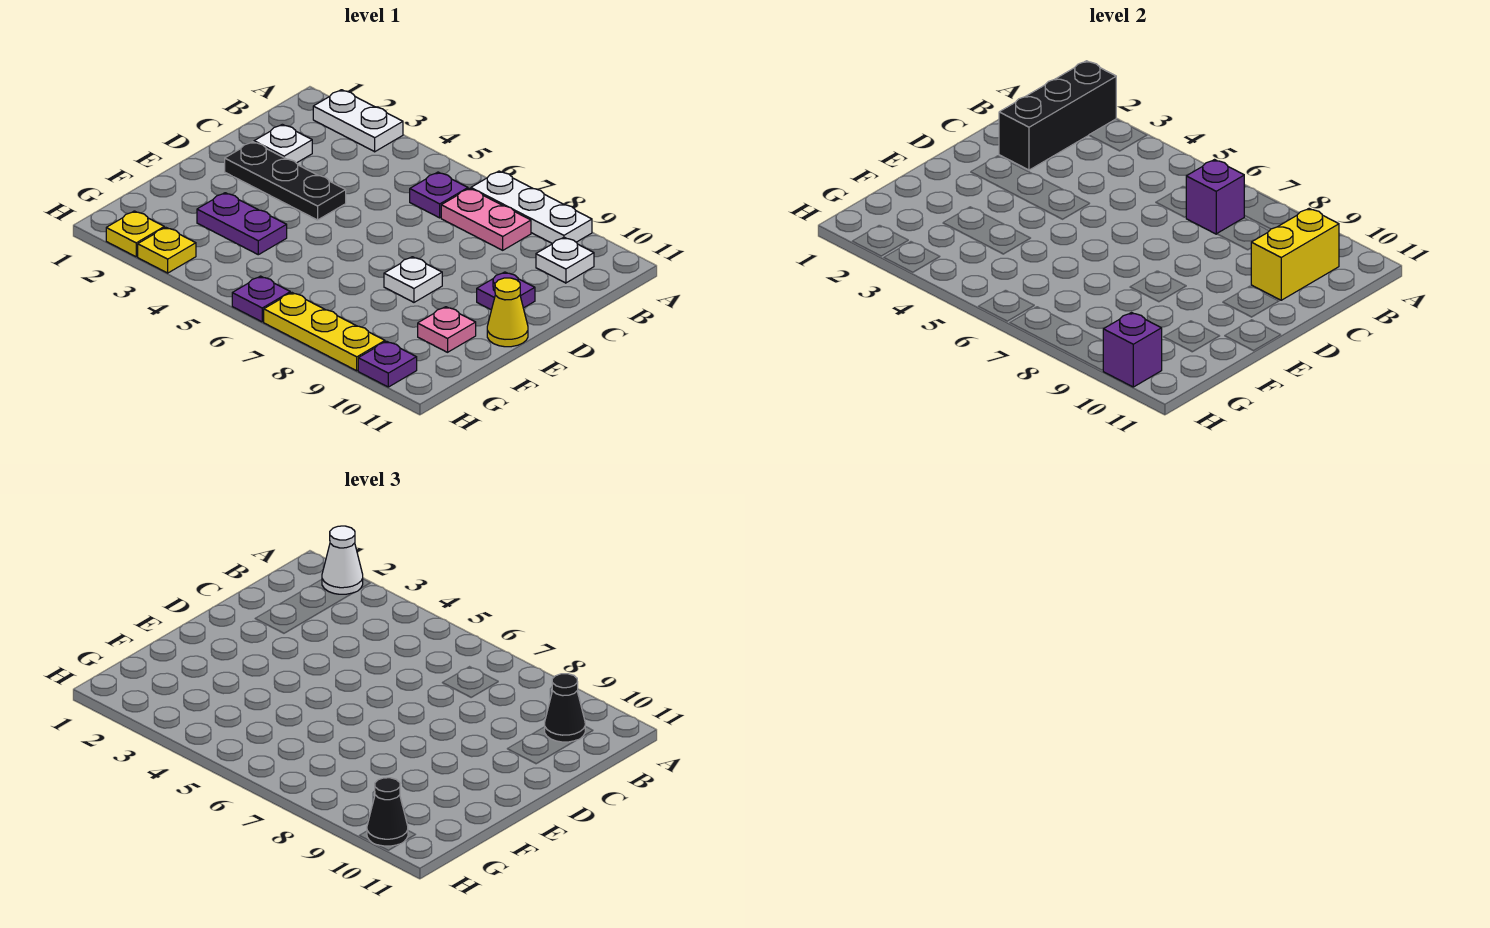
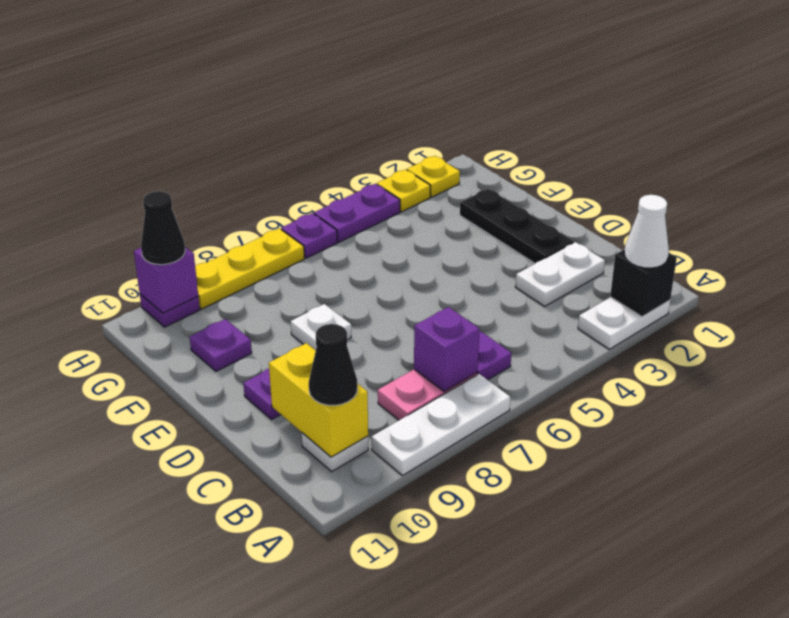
black brick A2:C2 level 2 -> black brick A2 level 2
white plate C2 level 1 -> white plate C2:C3 level 1
black plate D2:D4 level 1 -> black plate D2:F2 level 1
yellow cone E11 level 1 -> none
purple plate F3:F4 level 1 -> purple plate H4:H5 level 1
pink plate F10 level 1 -> purple plate F10 level 1

